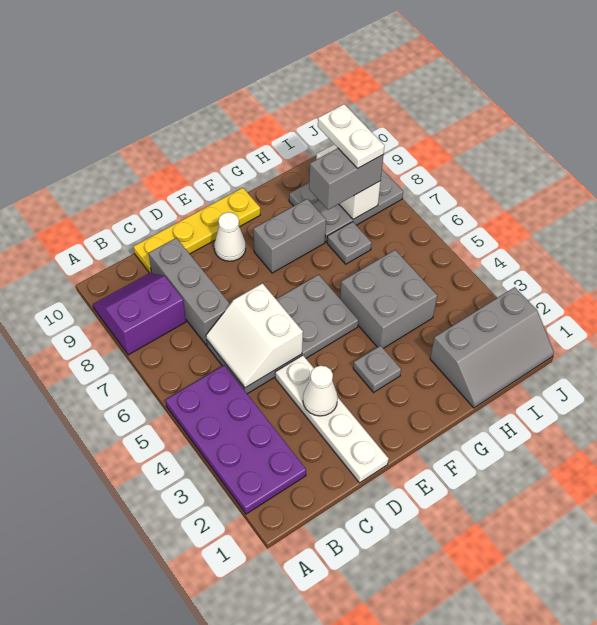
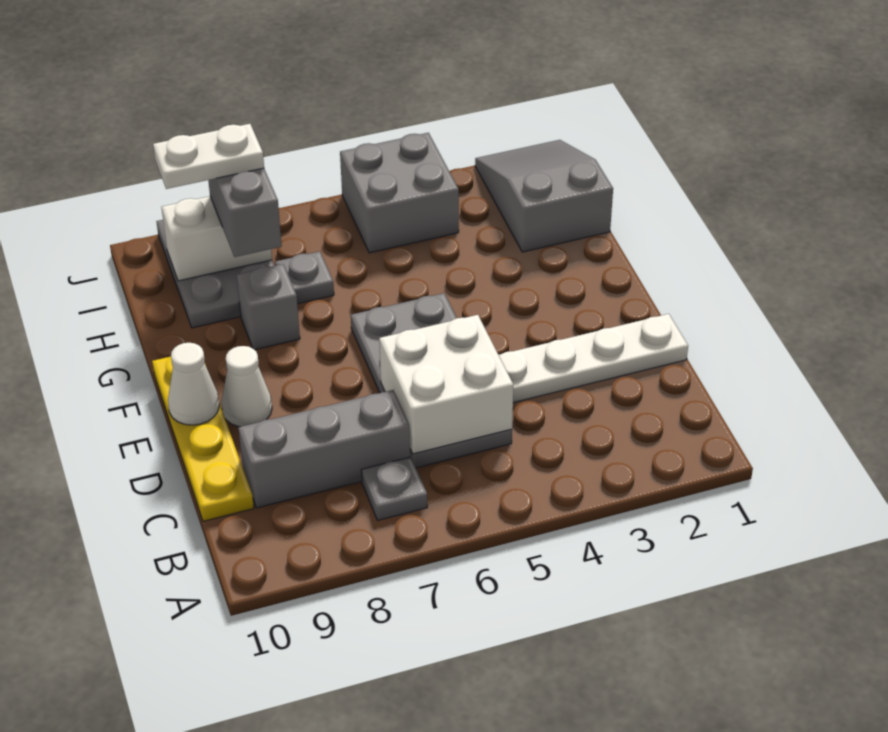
purple plate A2:B5 level 1 -> none
purple slope A8:B9 level 1 top 8 -> none
white slope C5:D6 level 2 top D -> white brick C5:D6 level 2
white cone D3 level 2 -> white cone E10 level 2
grey plate F3 level 1 -> grey plate B7 level 1
grey brick F8:G8 level 1 -> grey brick G8 level 1
grey brick G4:H5 level 1 -> grey brick I4:J5 level 1
grey slope H1:J2 level 1 top 2 -> grey slope H1:J2 level 1 top H

